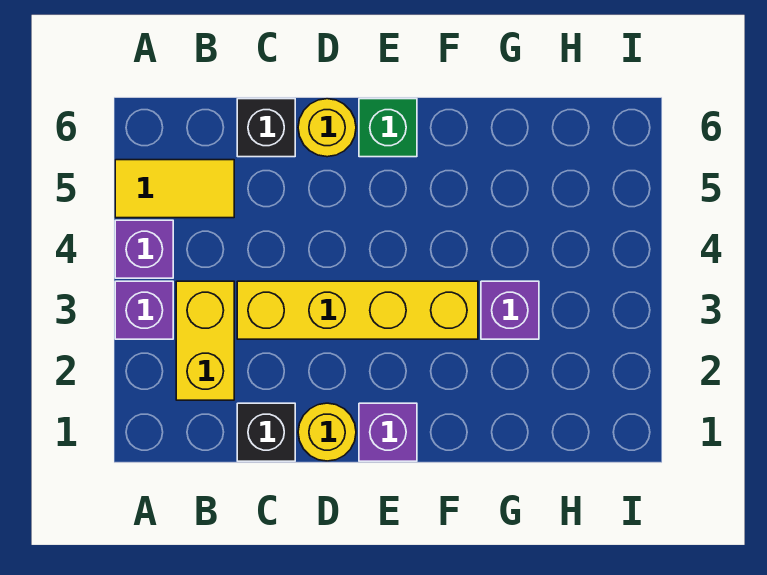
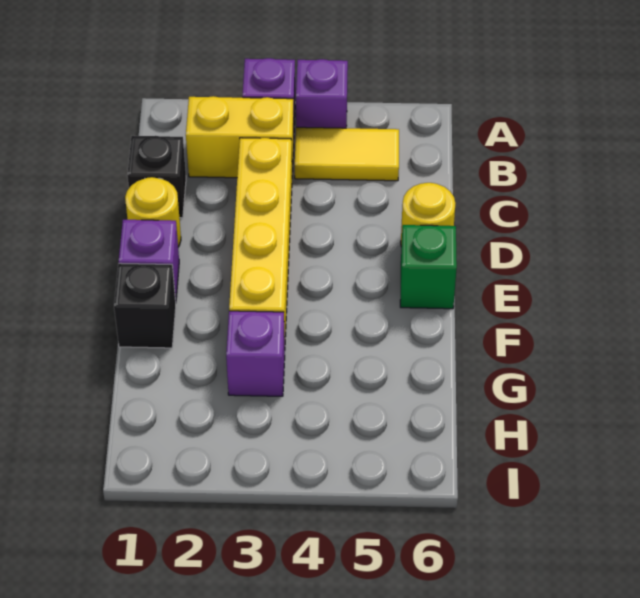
yellow tile A5:B5 level 1 -> yellow tile B4:B5 level 1
black brick C6 level 1 -> black brick F1 level 1

